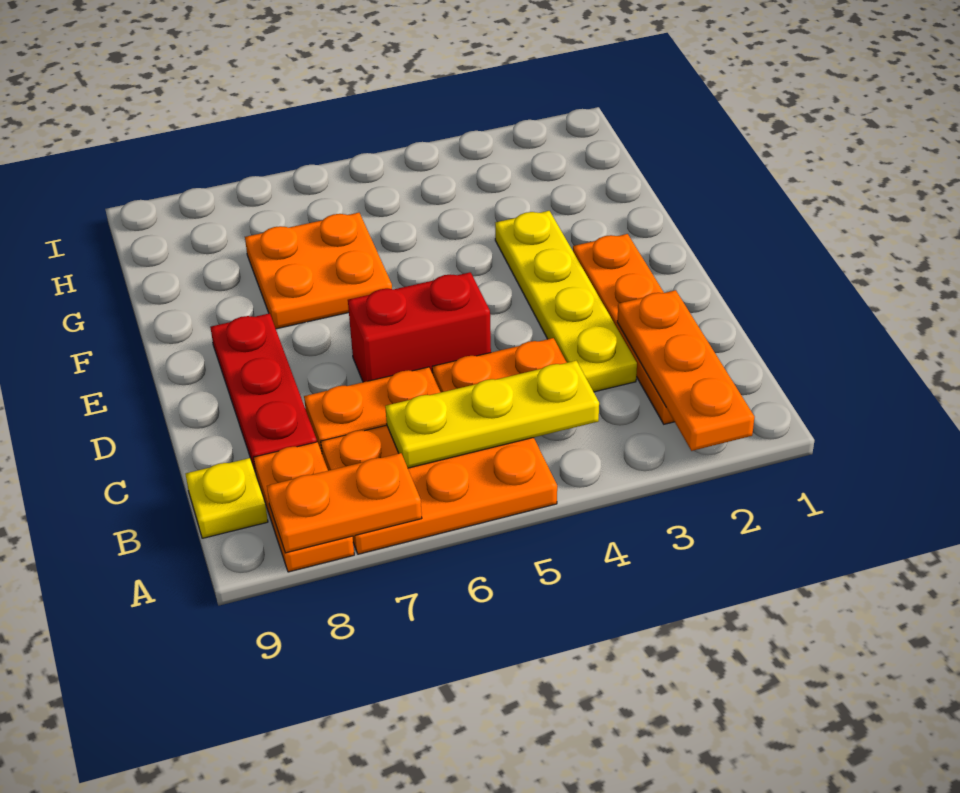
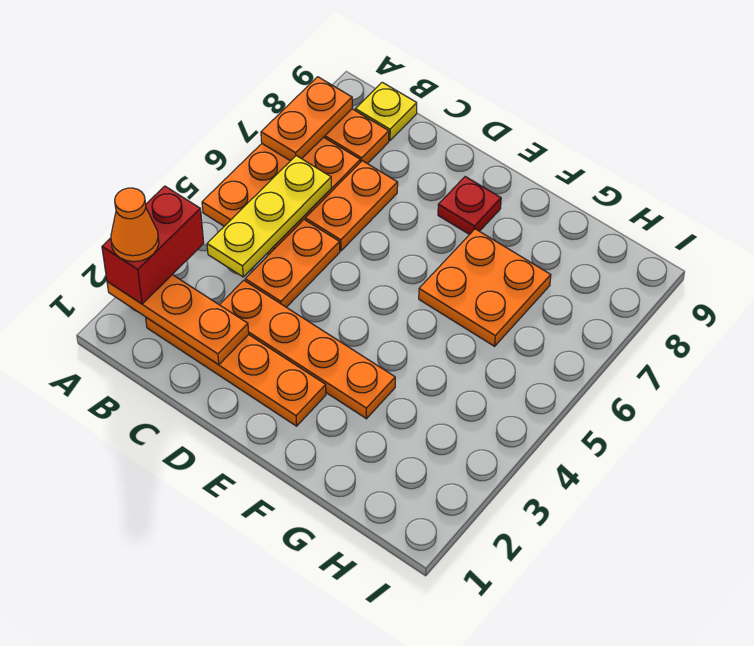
none -> orange cone A2 level 4
yellow plate C3:F3 level 1 -> orange plate C3:F3 level 1
red plate C8:E8 level 1 -> red plate E8 level 1
red brick D5:D6 level 1 -> red brick A2:A3 level 3

